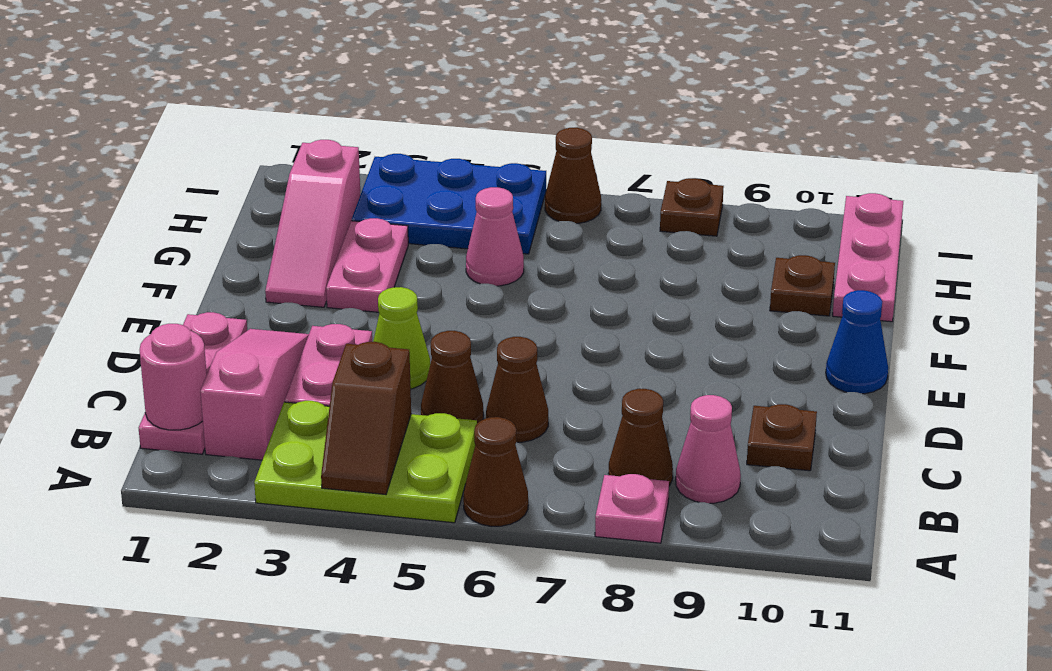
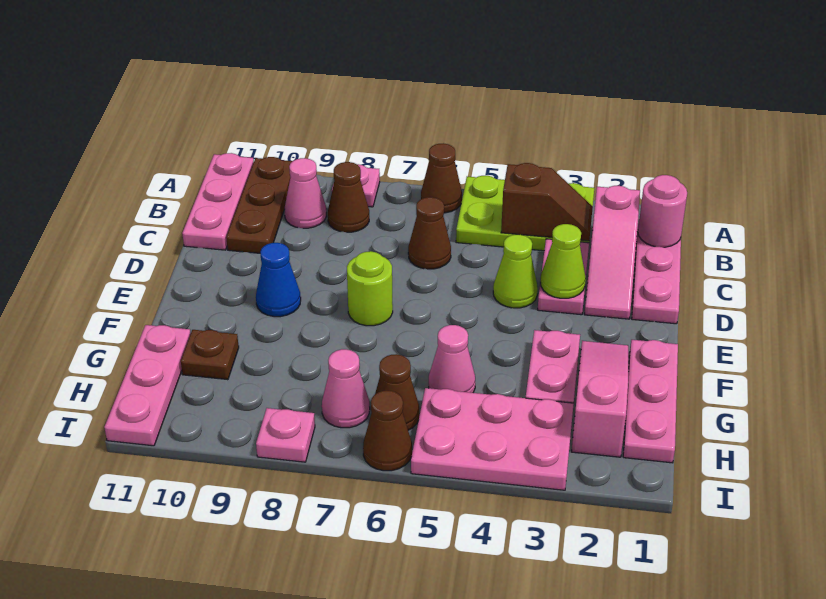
brown slope A4:B4 level 2 top B -> brown slope B3:B4 level 2 top 4
none -> pink plate A11:C11 level 1
brown cone C5 level 1 -> brown cone H6 level 1
brown plate C10 level 1 -> brown plate A10:C10 level 1
none -> lime cone D3 level 2
none -> lime round brick E7 level 1
blue cone E11 level 1 -> blue cone E9 level 1
none -> pink plate F1:H1 level 1
blue plate H3:I5 level 1 -> pink plate H3:I5 level 1
none -> pink cone H7 level 1
brown plate I8 level 1 -> pink plate I8 level 1

